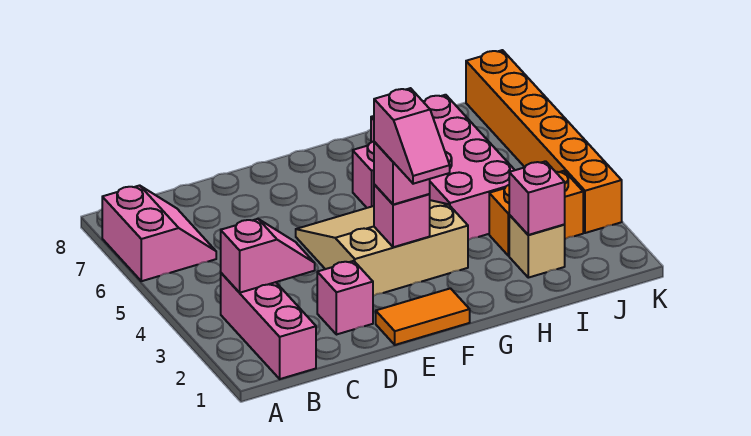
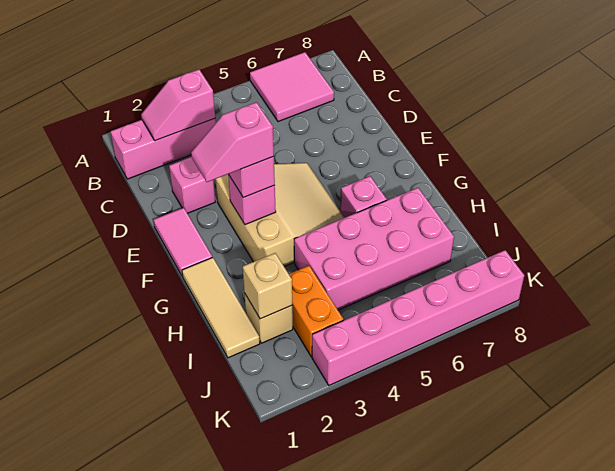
pink slope A6:B7 level 1 top A -> pink tile A6:B7 level 1
pink slope B3:C3 level 2 top B -> pink slope B2:B3 level 2 top 3
orange tile E1:F1 level 1 -> pink tile E1:F1 level 1
none -> tan tile G1:I1 level 1
pink brick I2 level 2 -> tan brick I2 level 2
orange brick K3:K8 level 1 -> pink brick K3:K8 level 1

